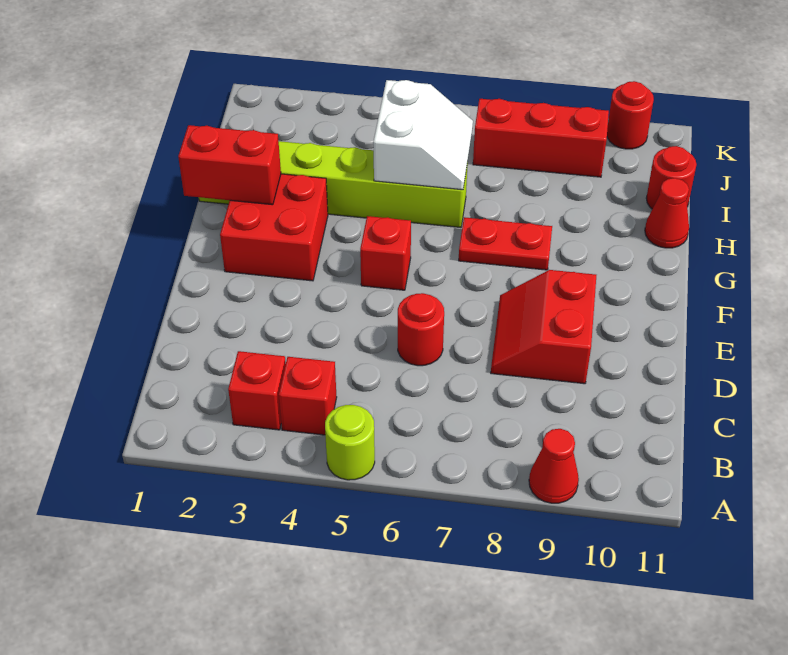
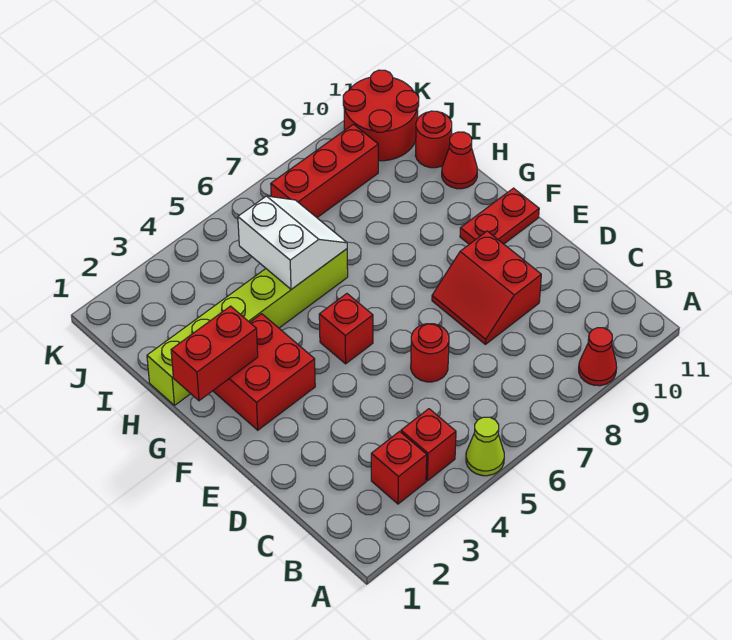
lime round brick A5 level 1 -> lime cone A5 level 1
red plate G7:G8 level 1 -> red plate F10:F11 level 1
red round brick K10 level 1 -> red round brick J10:K11 level 1

